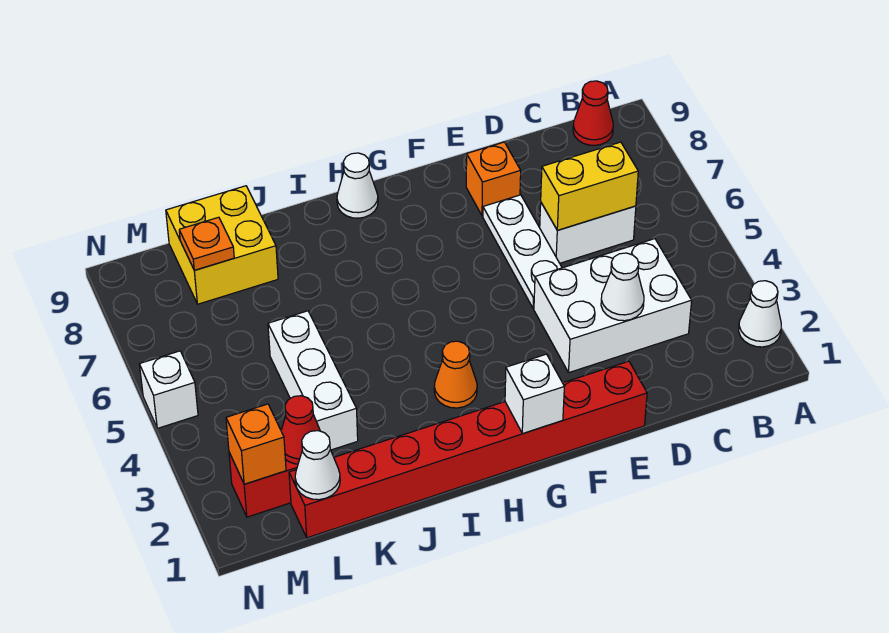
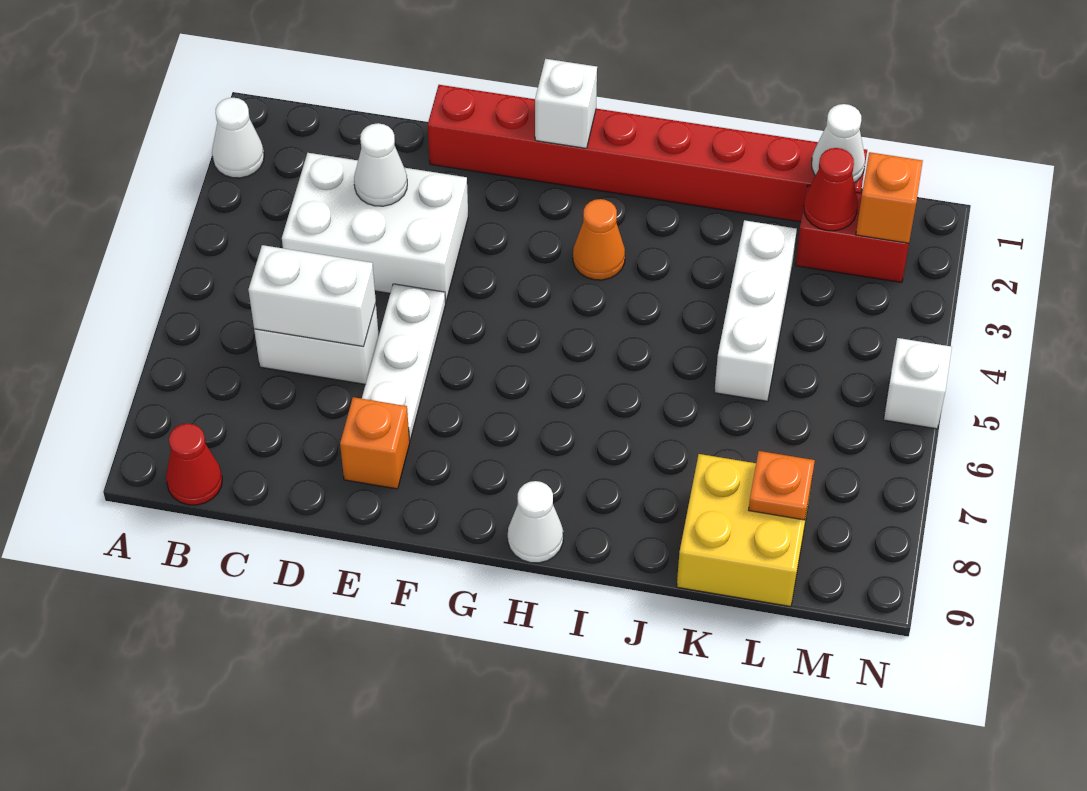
yellow brick C6:D6 level 2 -> white brick C6:D6 level 2

